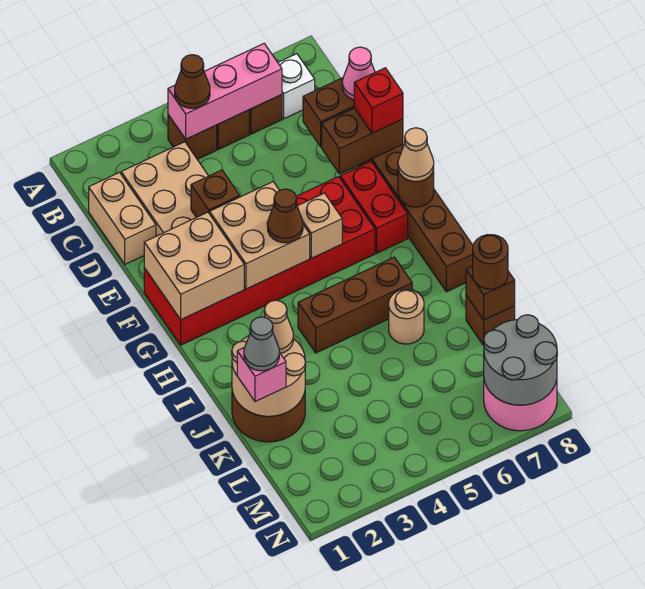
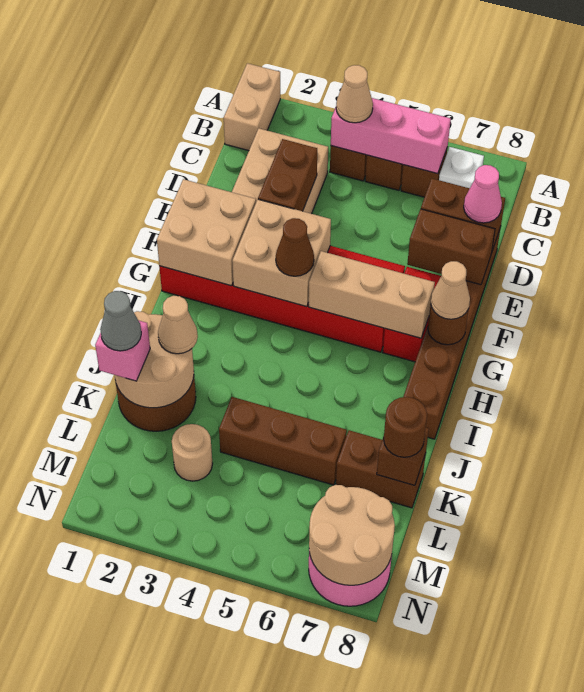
brown cone B4 level 3 -> tan cone B4 level 3
tan brick C1:D1 level 1 -> tan brick A1:B1 level 1
brown brick E3 level 2 -> brown brick D3:E3 level 2
red brick E8 level 3 -> none
tan brick G5 level 2 -> tan brick G5:G7 level 2
brown brick I4:I6 level 1 -> brown brick K4:K6 level 1
tan round brick J6 level 1 -> tan round brick L3 level 1
brown brick K8 level 1 -> brown brick K7:K8 level 1
grey round brick M7:N8 level 2 -> tan round brick M7:N8 level 2

